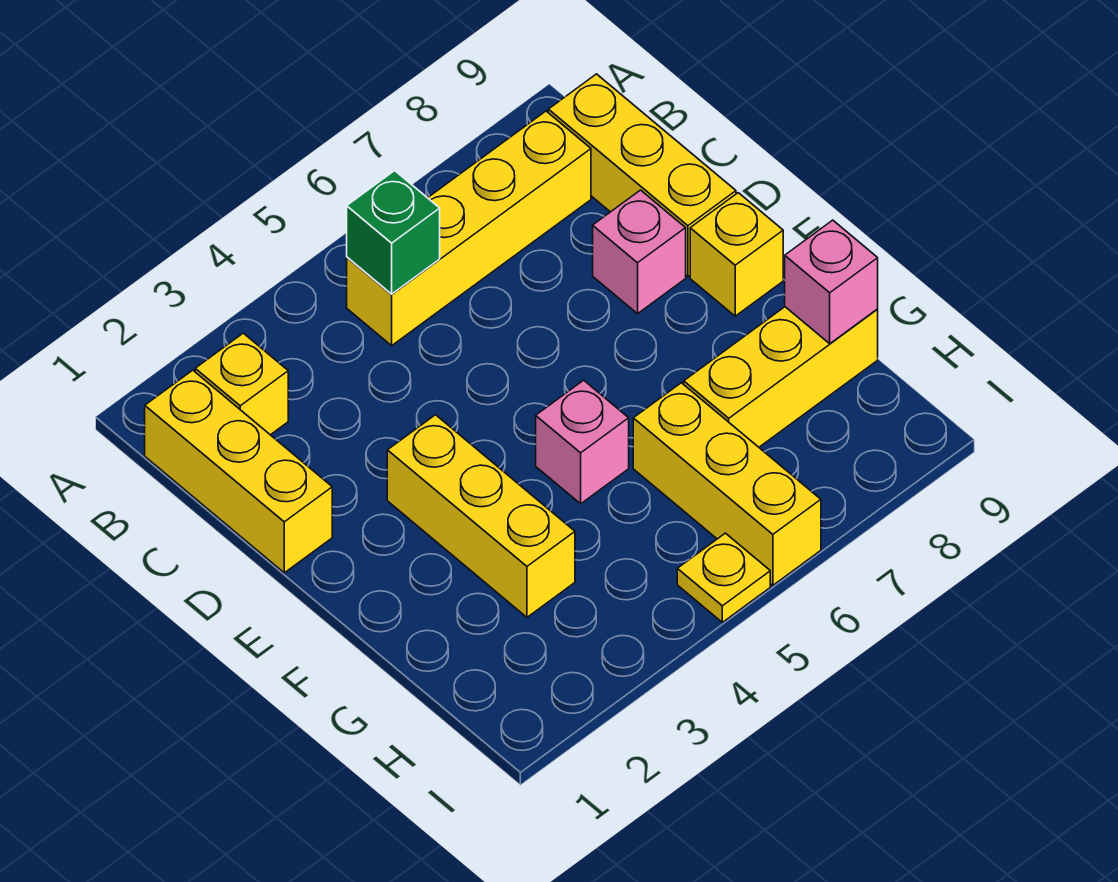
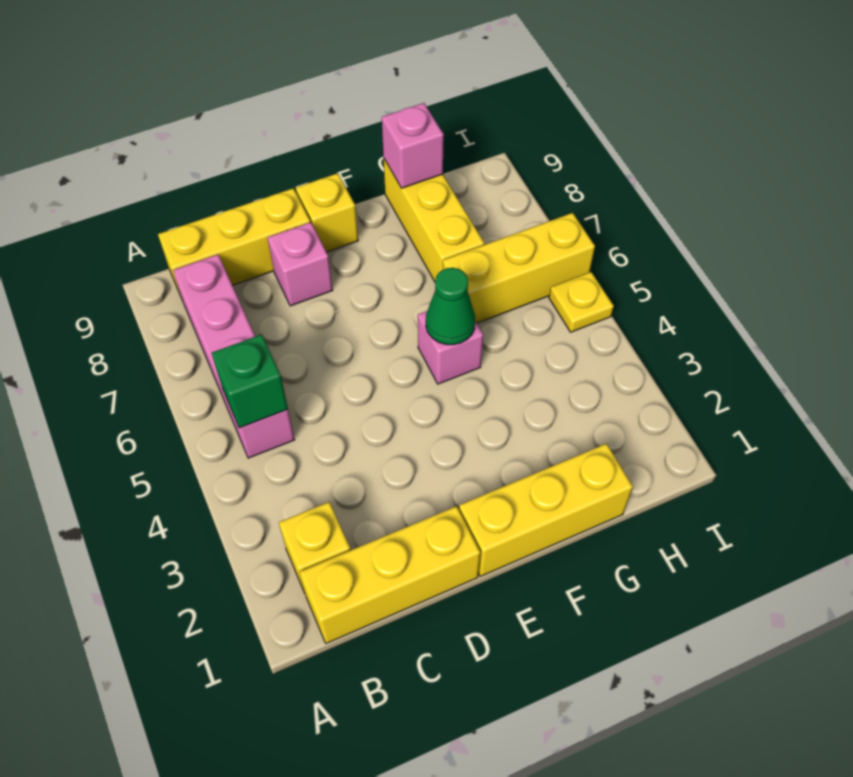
yellow brick B5:B8 level 1 -> pink brick B5:B8 level 1
yellow brick E3:G3 level 1 -> yellow brick E1:G1 level 1
none -> green cone F5 level 2

